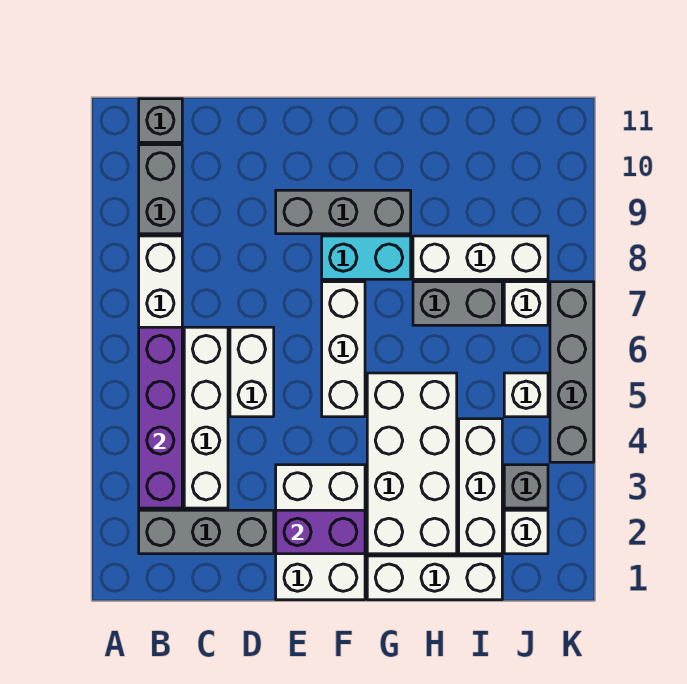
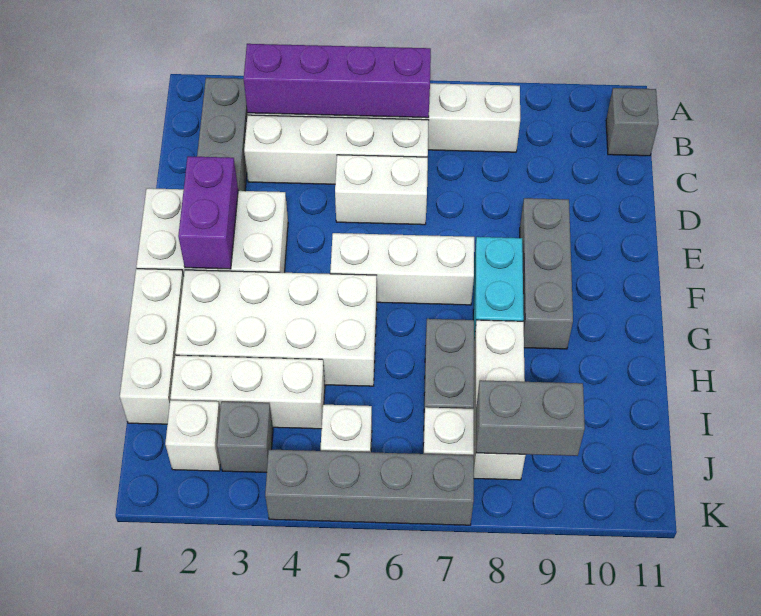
grey brick B9:B10 level 1 -> grey brick J8:J9 level 2

